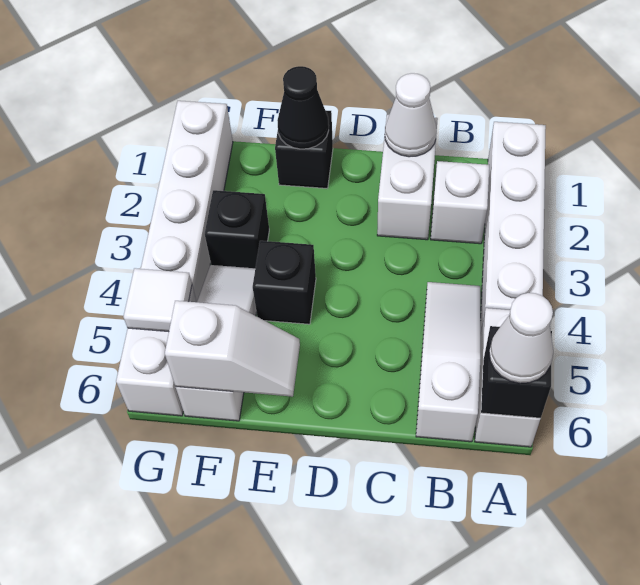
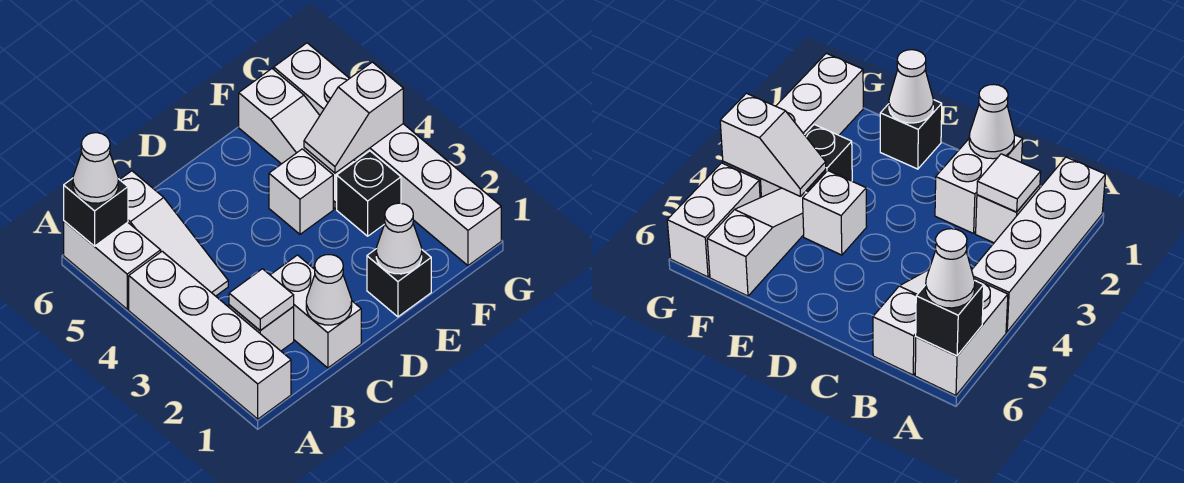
black cone E1 level 2 -> white cone E1 level 2
black brick E4 level 1 -> white brick E4 level 1
white slope E6:F6 level 2 top F -> white slope F4:G4 level 2 top G
white tile G5 level 2 -> white tile B2 level 2

